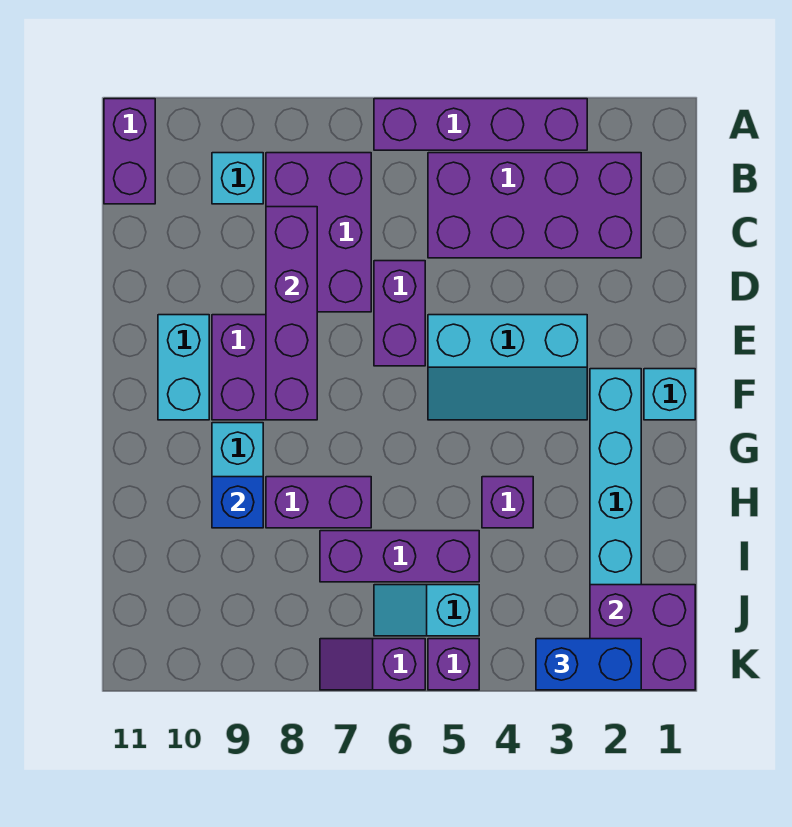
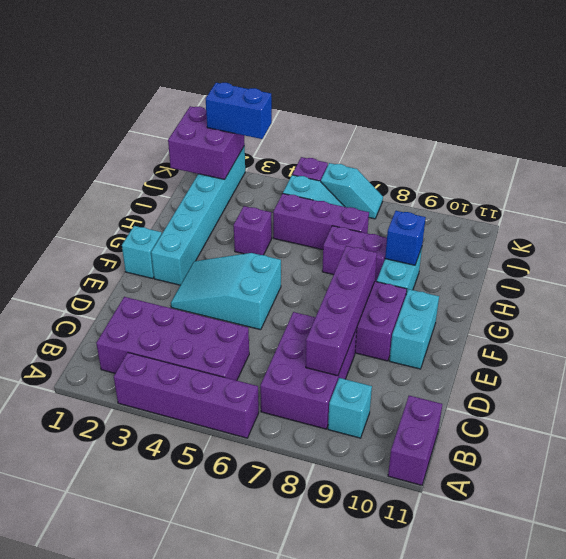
purple brick D6:E6 level 1 -> none
cyan slope E3:F5 level 1 top E -> cyan slope E3:F5 level 1 top 5
purple slope K6:K7 level 1 top 6 -> cyan slope K6:K7 level 1 top 6

